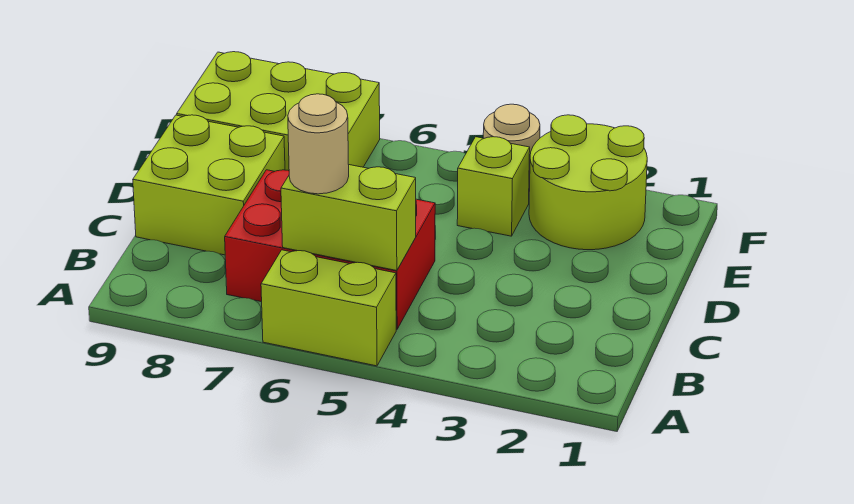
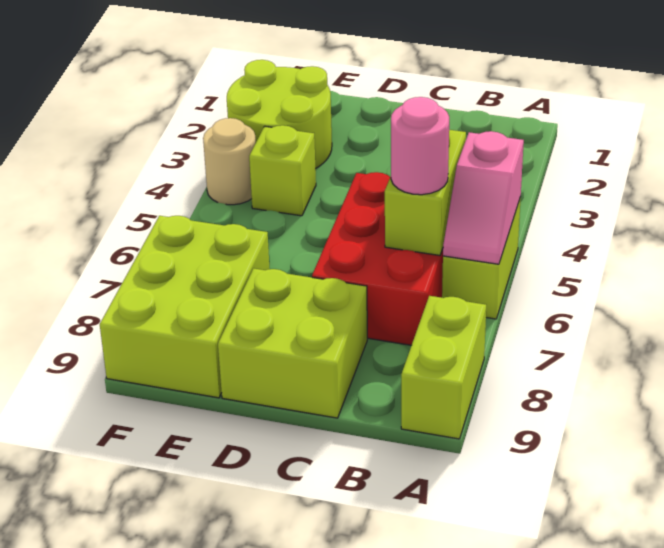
none -> pink slope A5:A6 level 2 top 5
none -> lime brick A8:A9 level 1
tan round brick B6 level 3 -> pink round brick B6 level 3

